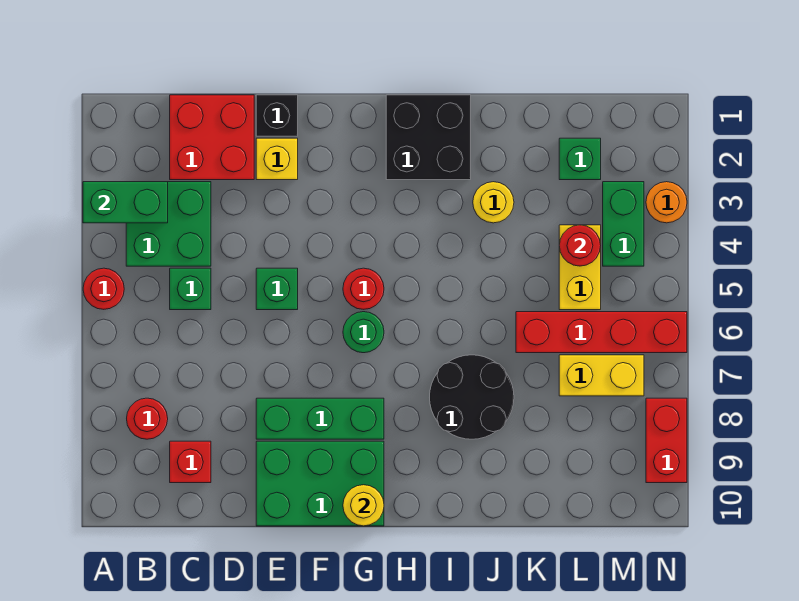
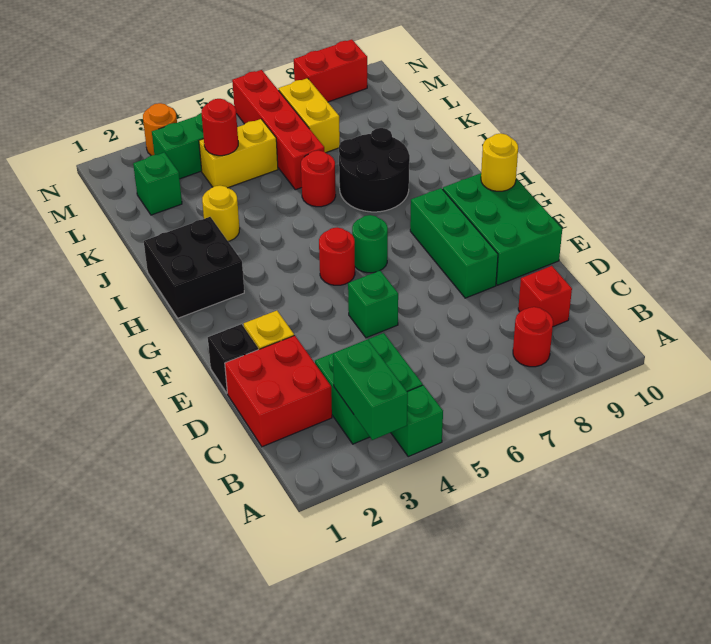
red round brick A5 level 1 -> red round brick J6 level 1
green brick C5 level 1 -> green brick A4 level 1

